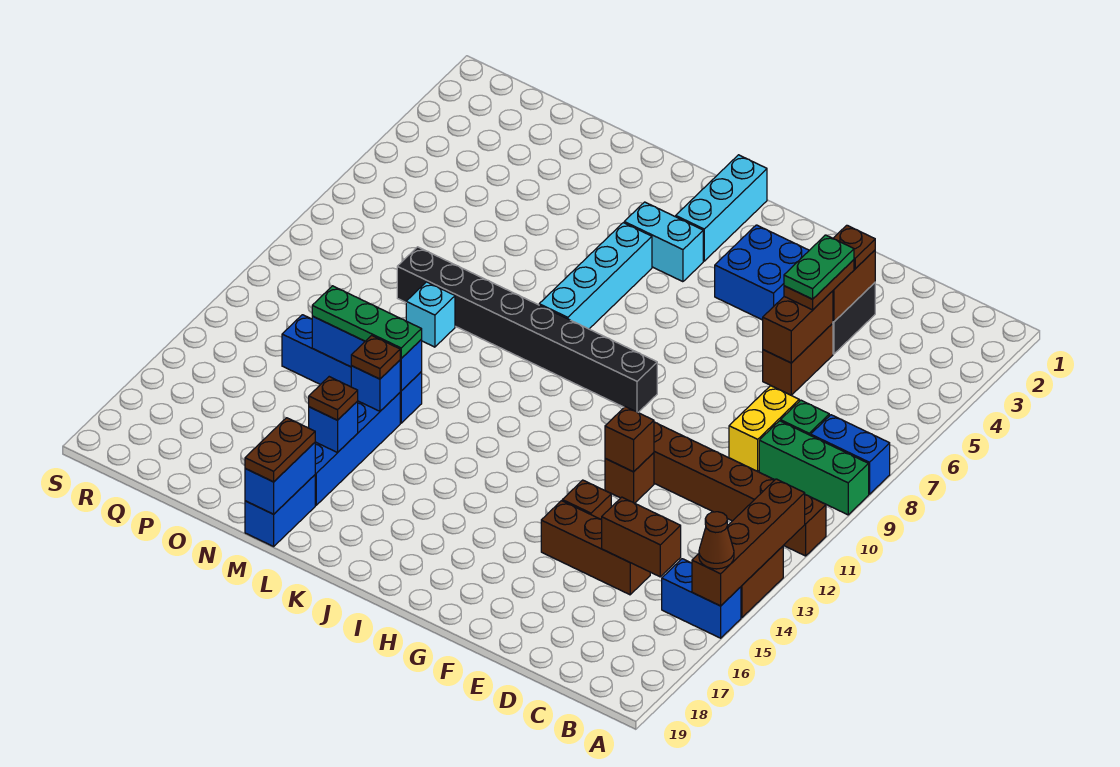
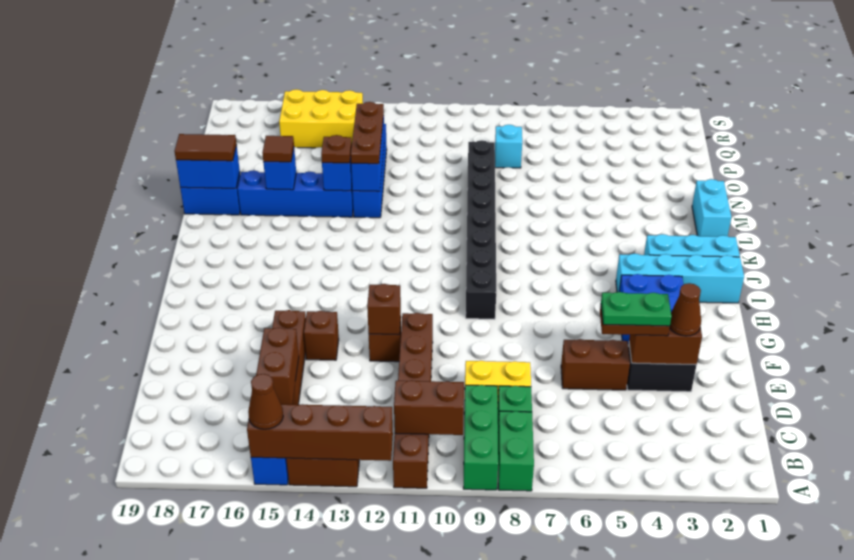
blue brick A8:B8 level 1 -> green brick A8:B8 level 1
brown plate E3 level 3 -> brown cone E3 level 3
brown brick E5:E6 level 2 -> brown brick B10:B11 level 2
cyan brick J4:K4 level 1 -> cyan brick L1:M1 level 1
cyan brick K5:K8 level 1 -> cyan brick I1:I4 level 1
green plate M13:O13 level 3 -> brown plate M13:O13 level 3
brown plate M16 level 3 -> brown tile M16 level 3
brown plate M18:M19 level 3 -> brown tile M18:M19 level 3
cyan brick N10 level 1 -> cyan brick P8 level 1
none -> yellow brick Q14:R16 level 1

